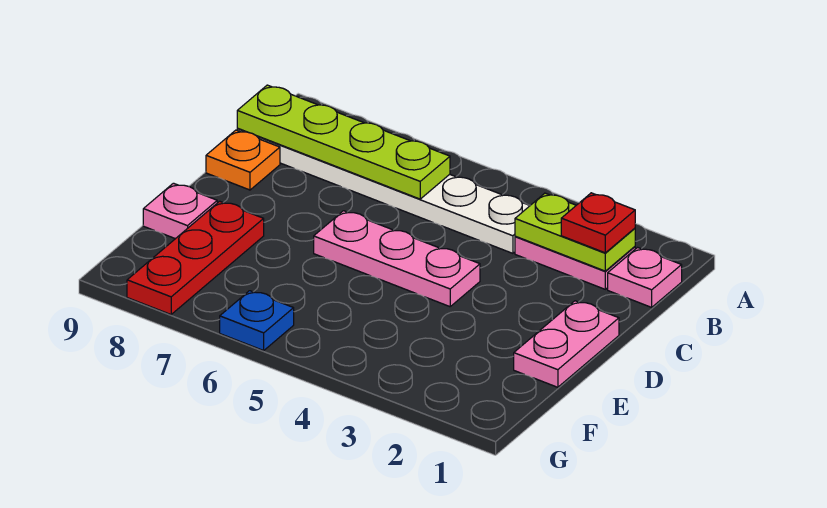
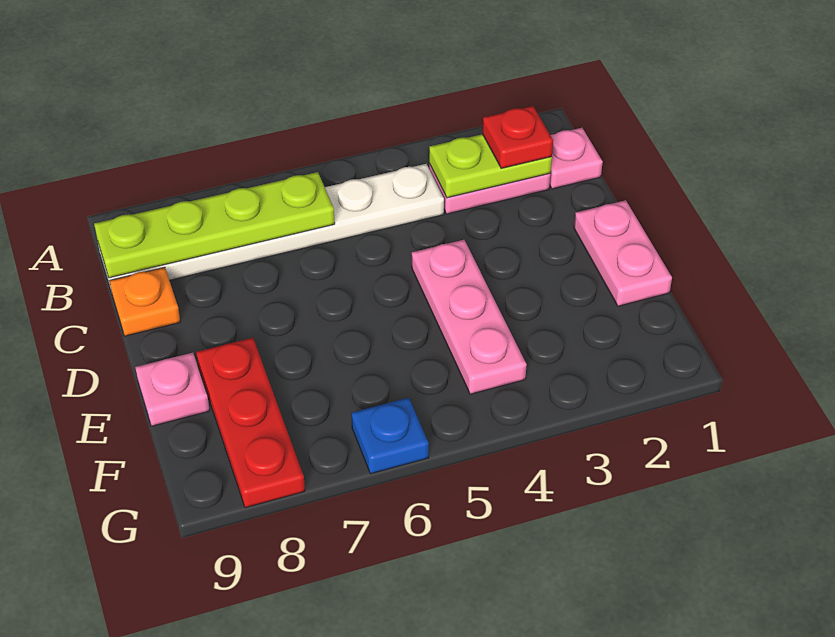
pink plate D4:D6 level 1 -> pink plate D4:F4 level 1

